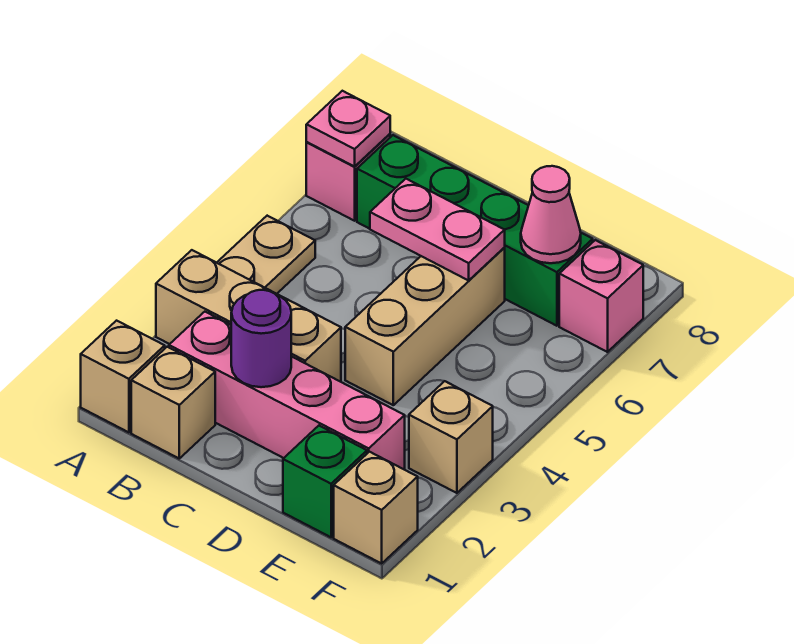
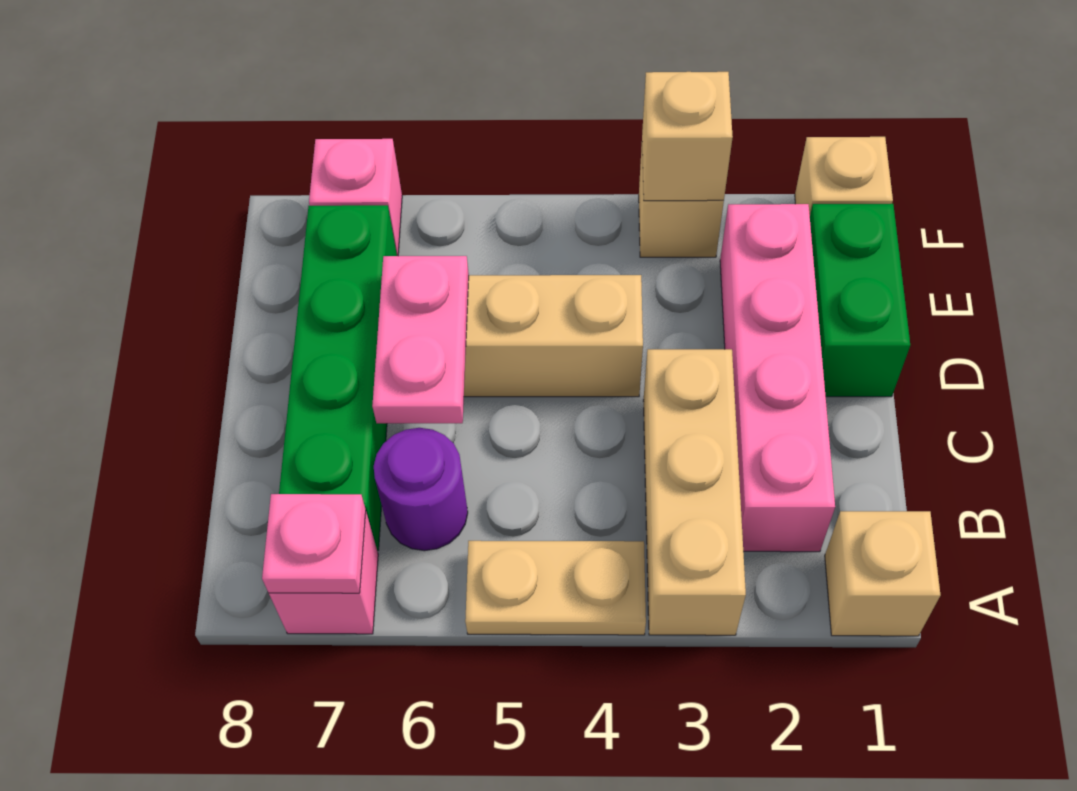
tan brick B1 level 1 -> tan brick F3 level 2
purple round brick C2 level 2 -> purple round brick B6 level 1
green brick E1 level 1 -> green brick D1:E1 level 1
pink cone E7 level 2 -> none

